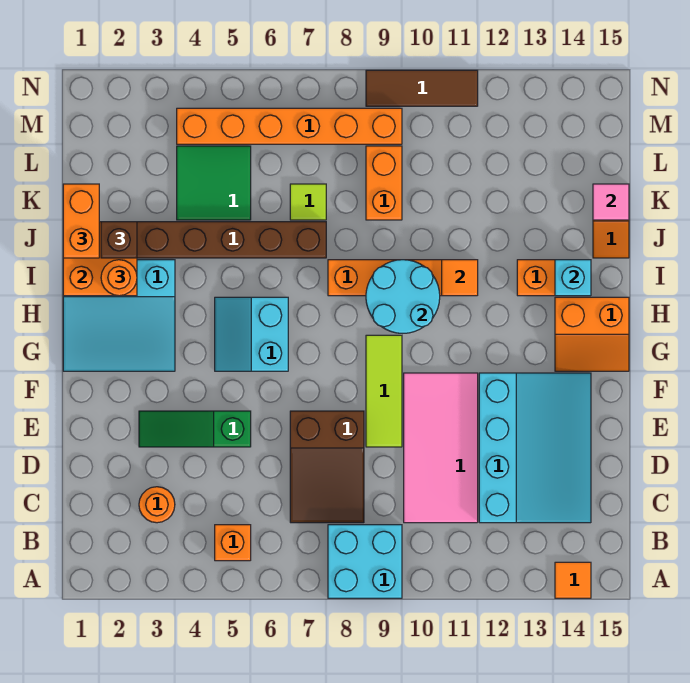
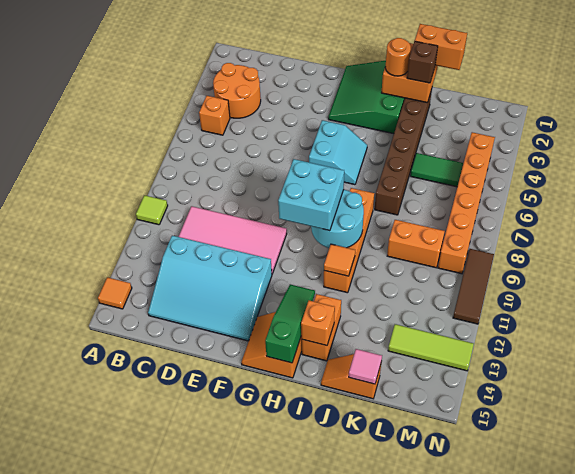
cyan brick A8:B9 level 1 -> cyan brick G9:H10 level 3
orange round brick C3 level 1 -> orange round brick B3:C4 level 1
brown slope C7:E8 level 1 top E -> none
green slope E3:E5 level 1 top 5 -> green slope H13:H15 level 2 top 15
lime tile E9:G9 level 1 -> lime tile L13:N13 level 1
cyan slope G1:I3 level 1 top I -> green slope G1:I3 level 1 top I
cyan slope G5:H6 level 1 top 6 -> cyan slope G5:H6 level 1 top G
cyan brick I14 level 2 -> orange brick I14 level 2
green tile K4:L5 level 1 -> green tile K5:L5 level 1
lime tile K7 level 1 -> lime tile A10 level 1

